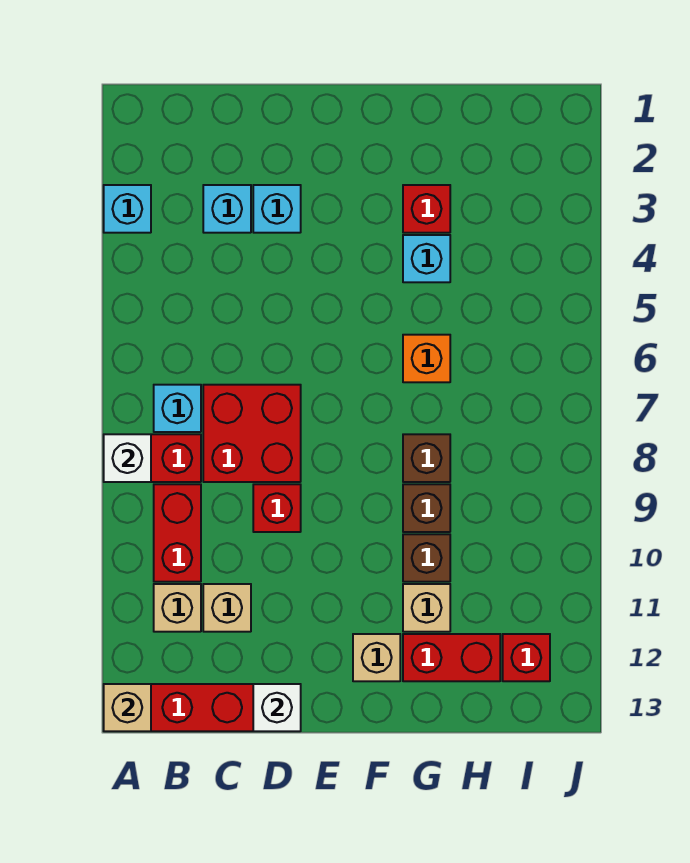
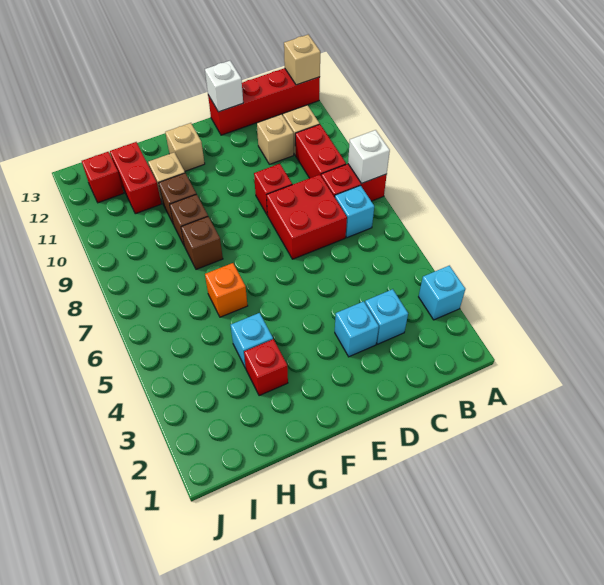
red brick G12:H12 level 1 -> red brick H11:H12 level 1

